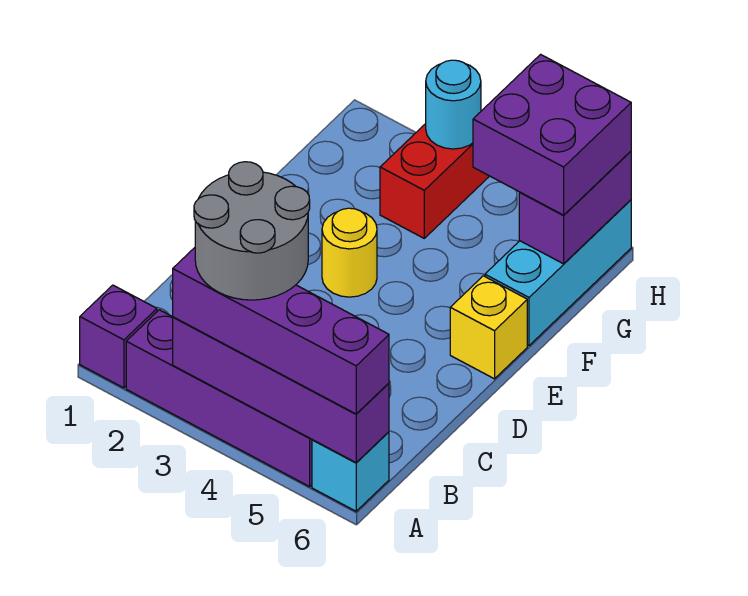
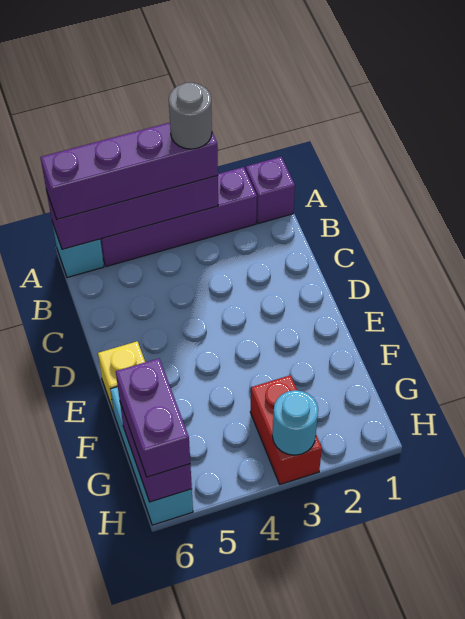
grey round brick A3:B4 level 4 -> grey round brick A3 level 4
yellow round brick E3 level 1 -> none
purple brick G5:H6 level 3 -> purple brick G6:H6 level 3

